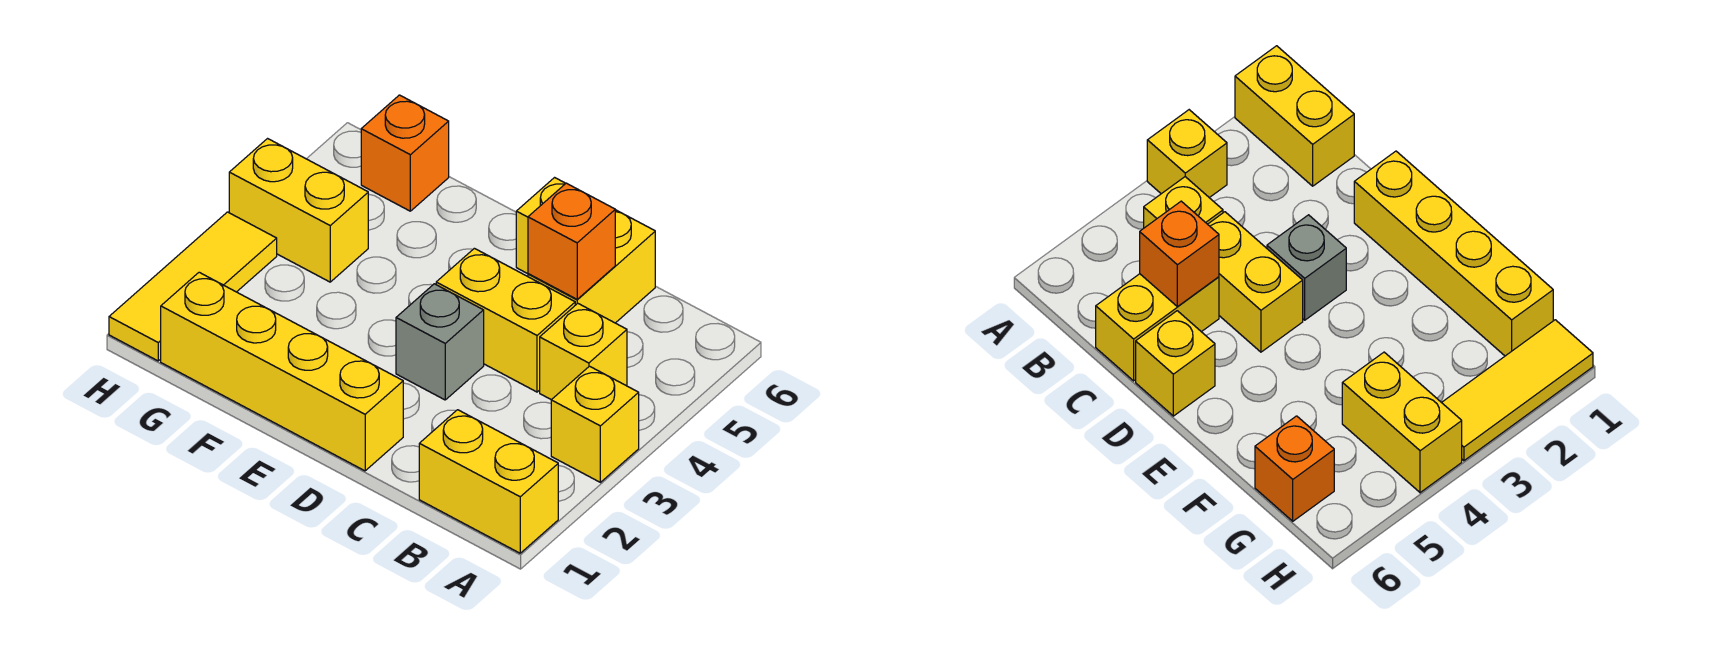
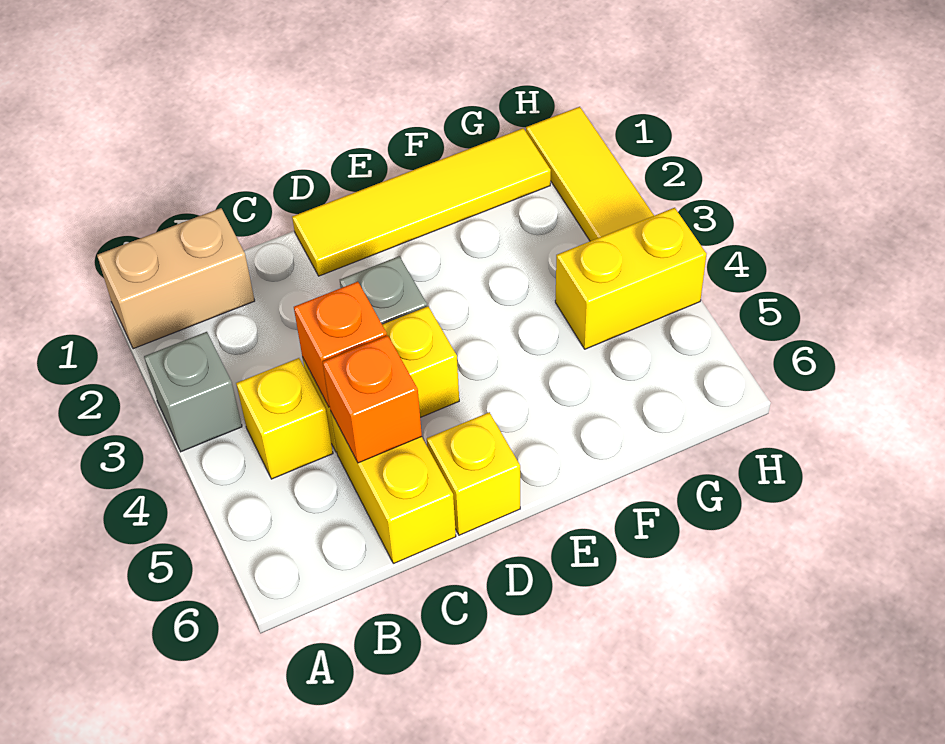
yellow brick A1:B1 level 1 -> tan brick A1:B1 level 1
yellow brick A3 level 1 -> grey brick A3 level 1
yellow brick D1:G1 level 1 -> yellow tile D1:G1 level 1
orange brick G6 level 1 -> orange brick C4 level 2

